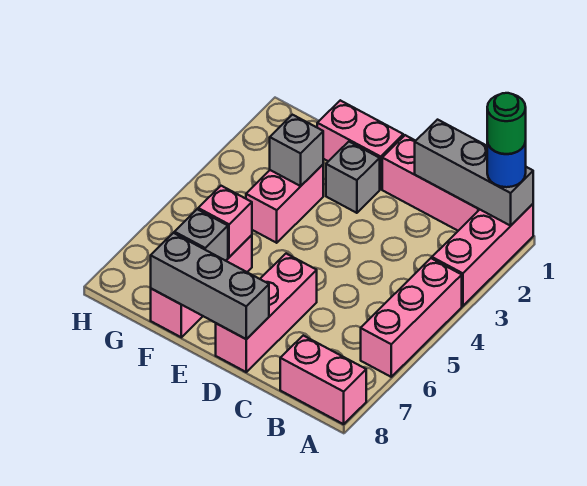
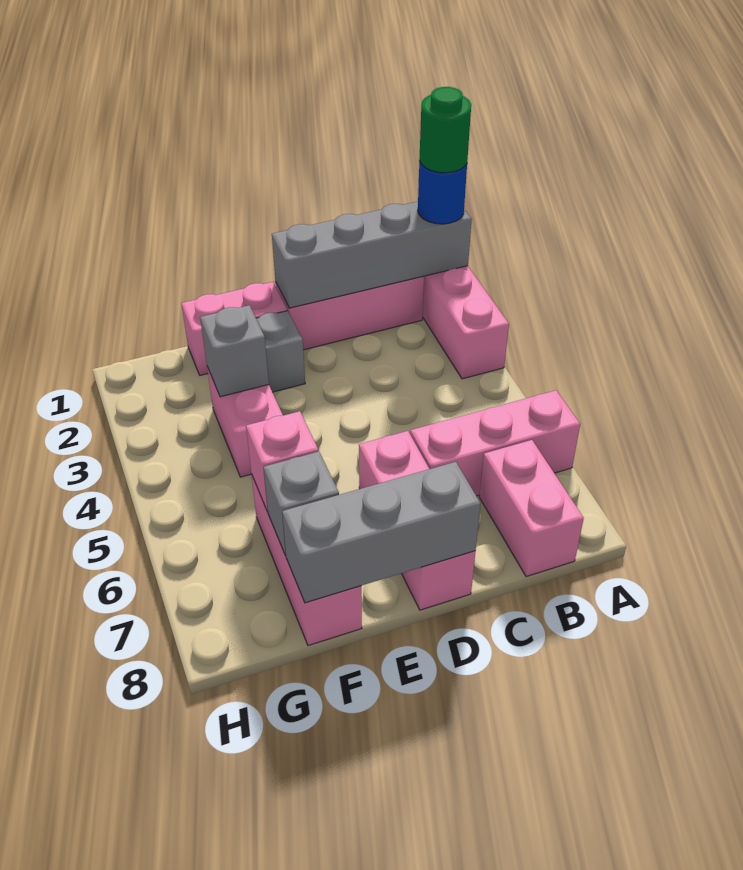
grey brick A1:C1 level 2 -> grey brick A1:D1 level 2
pink brick A4:A6 level 1 -> pink brick A6:C6 level 1
pink brick A8:B8 level 1 -> pink brick B7:B8 level 1

